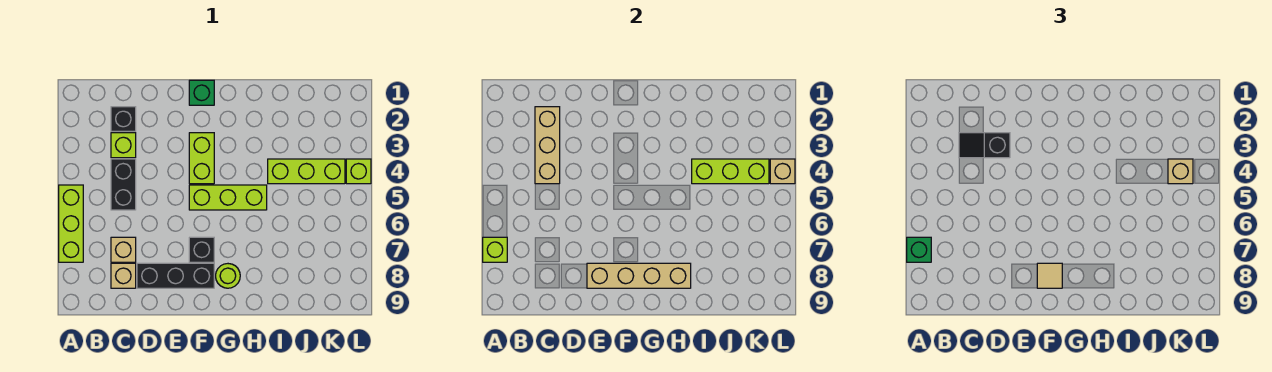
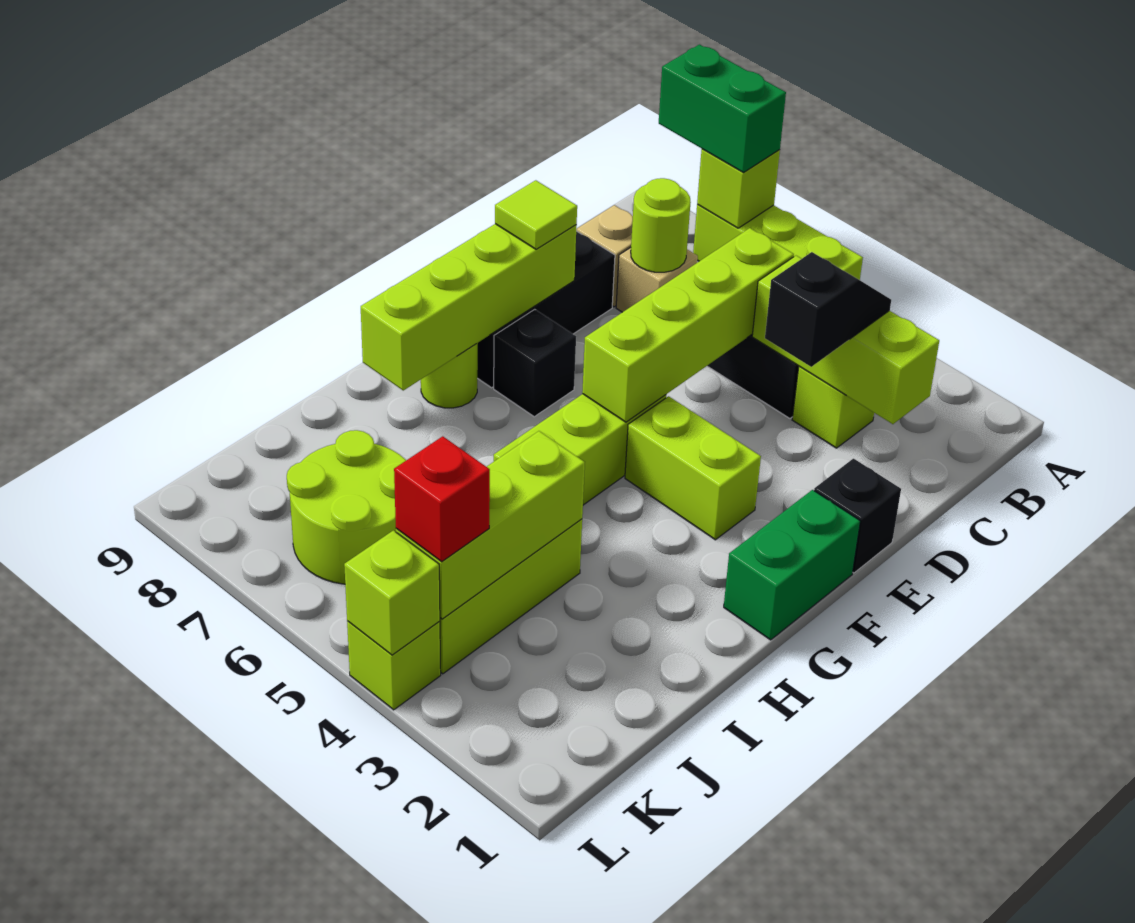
green brick A7 level 3 -> green brick A7:A8 level 3
black brick C2 level 1 -> black brick E1 level 1
tan brick C2:C4 level 2 -> lime brick C2:C4 level 2
none -> lime brick C5:F5 level 2
none -> lime round brick C7 level 2
tan brick E8:H8 level 2 -> lime brick E8:H8 level 2
none -> lime tile E8 level 3
green brick F1 level 1 -> green brick F1:G1 level 1
tan tile F8 level 3 -> none
none -> lime round brick J6:K7 level 1
tan brick K4 level 3 -> red brick K4 level 3
tan brick L4 level 2 -> lime brick L4 level 2

